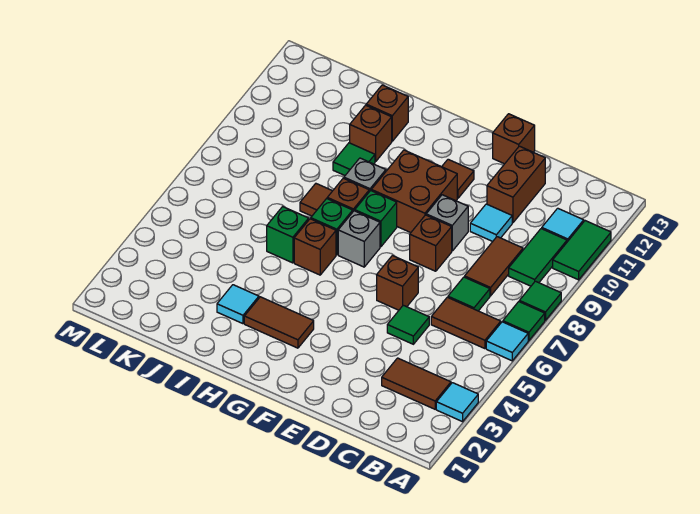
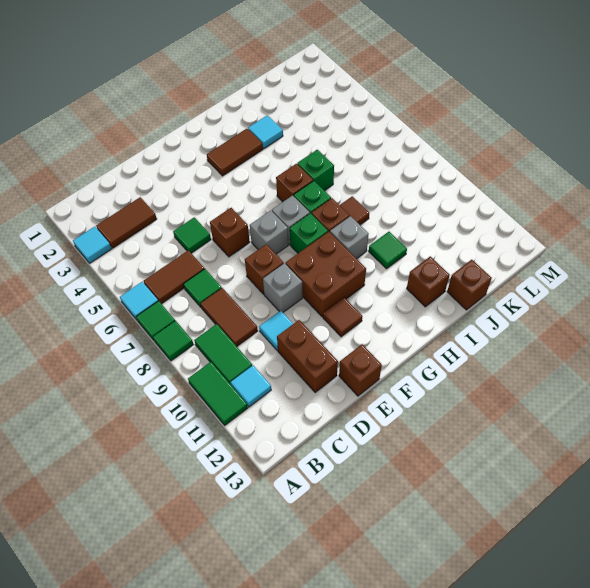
none -> grey brick F7 level 1
brown brick I11 level 1 -> brown brick J13 level 1

